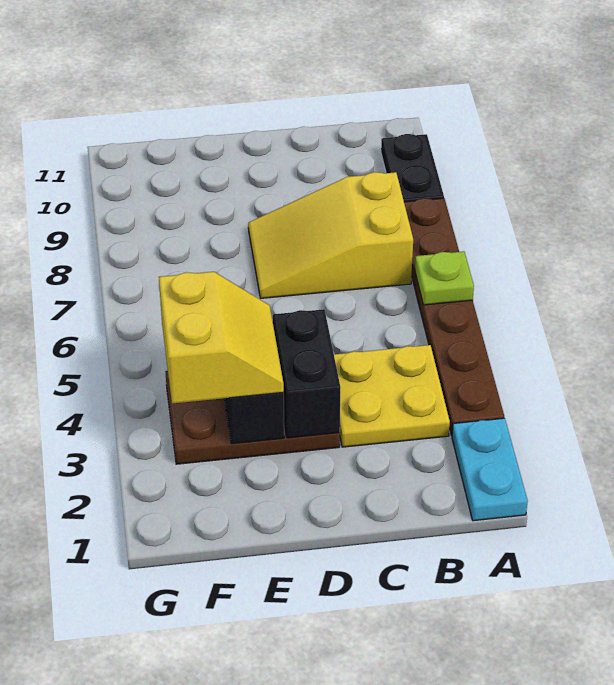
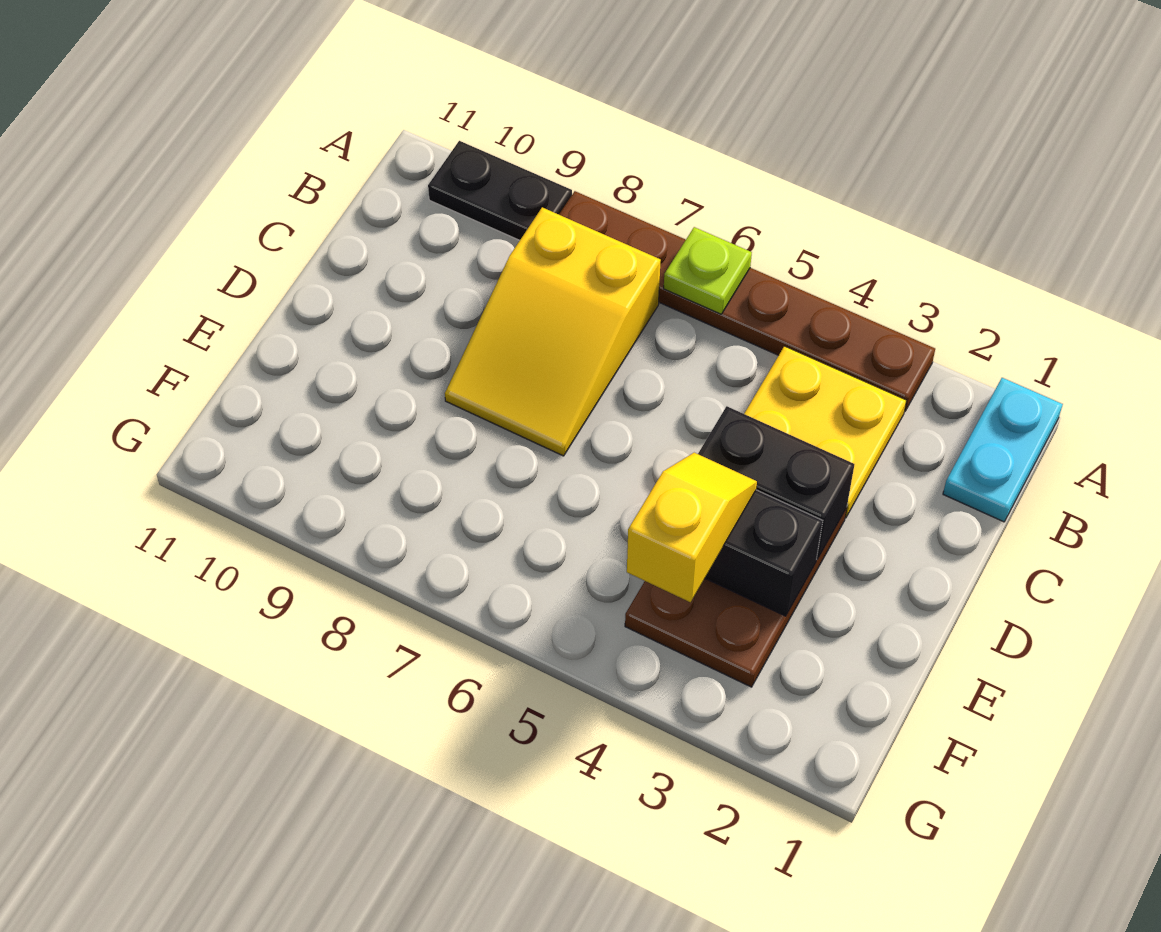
cyan plate A1:A2 level 1 -> cyan plate A1:B1 level 1
yellow slope E3:F4 level 3 top F -> yellow slope E4:F4 level 3 top F

